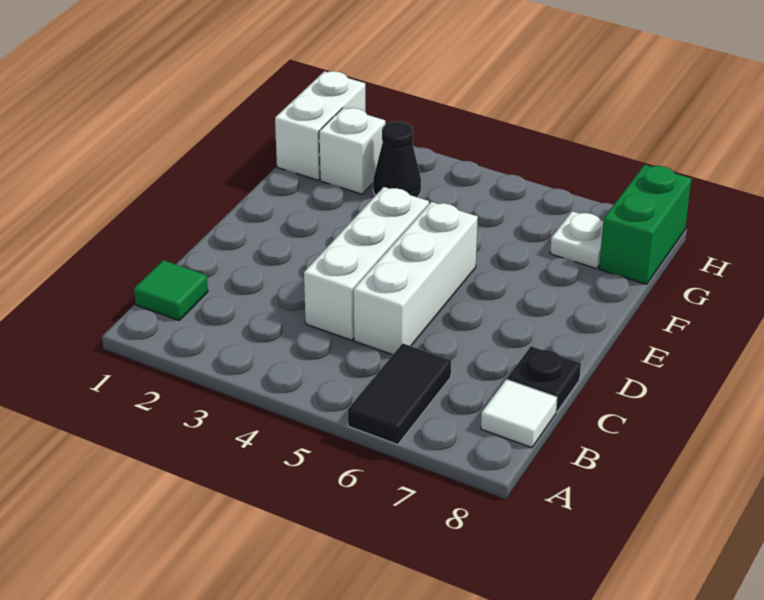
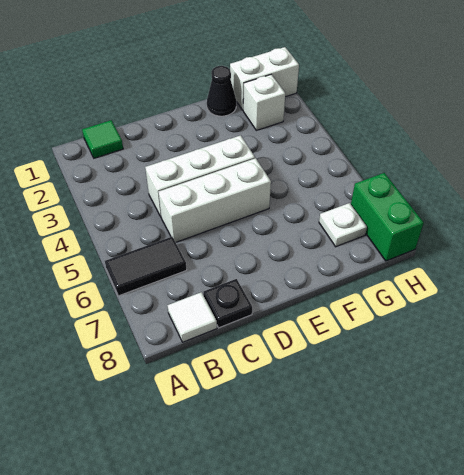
black cone G3 level 1 -> black cone F1 level 1
green brick G8:H8 level 1 -> green brick H7:H8 level 1

